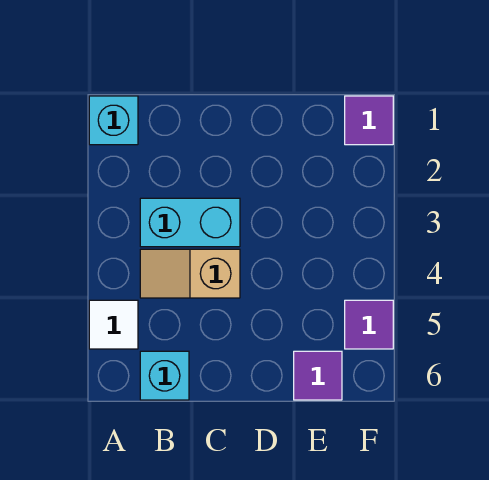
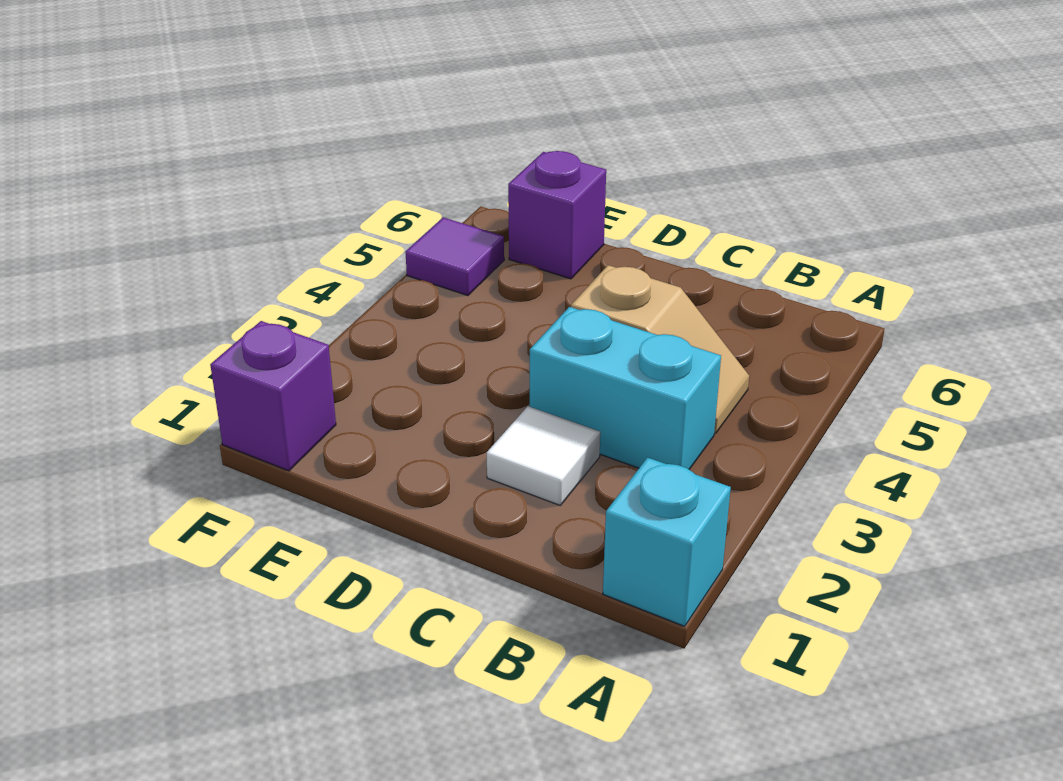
white tile A5 level 1 -> white tile C2 level 1
cyan brick B6 level 1 -> none
purple tile E6 level 1 -> purple brick E6 level 1
purple tile F1 level 1 -> purple brick F1 level 1

